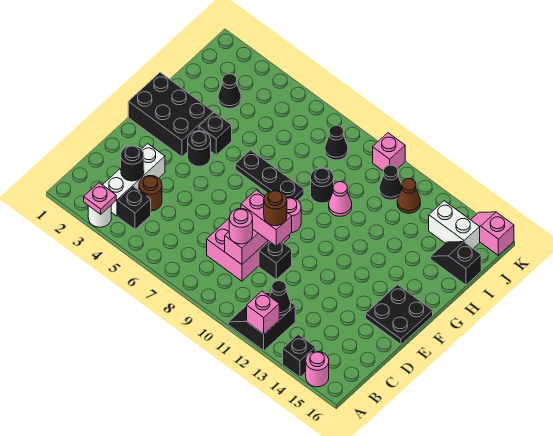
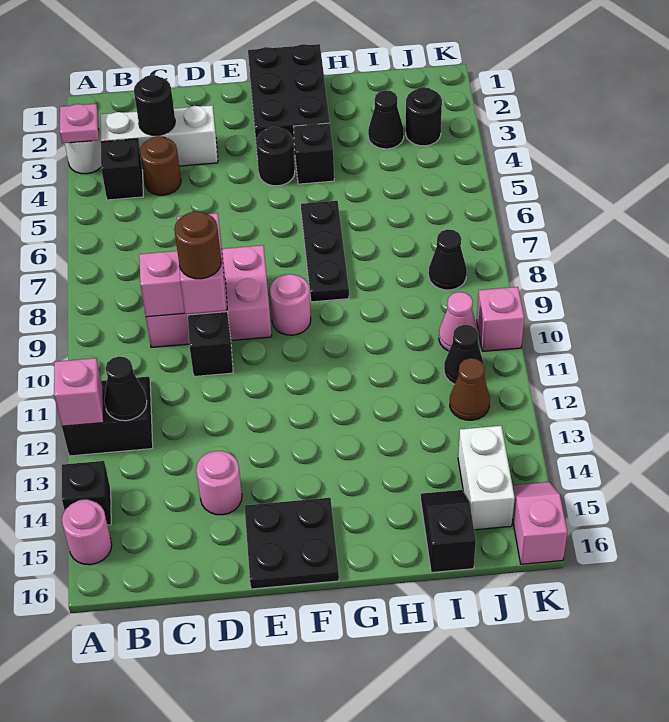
pink round brick C9 level 3 -> pink round brick D14 level 1
black round brick H9 level 1 -> black round brick J3 level 1
pink cone H10 level 1 -> pink cone J10 level 1

